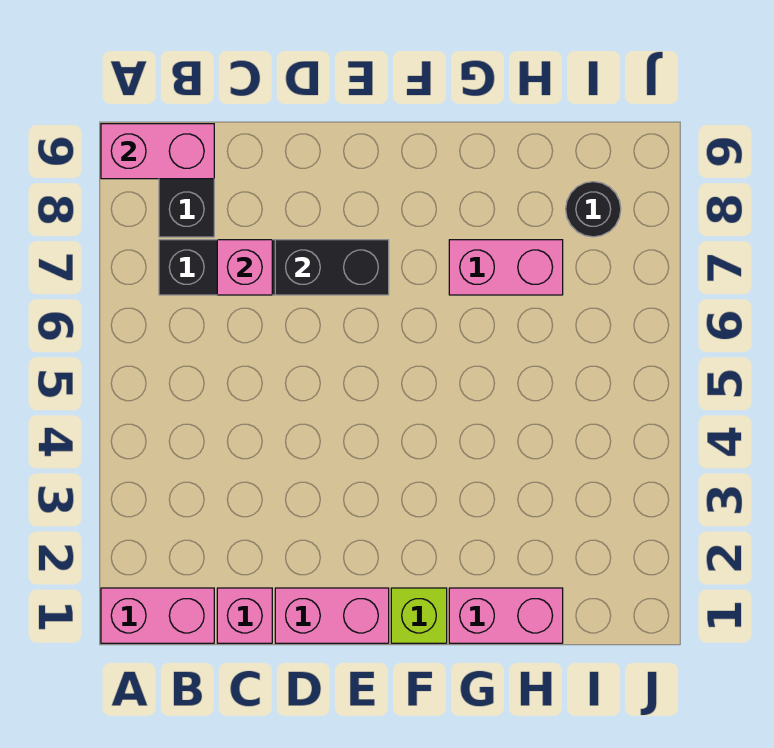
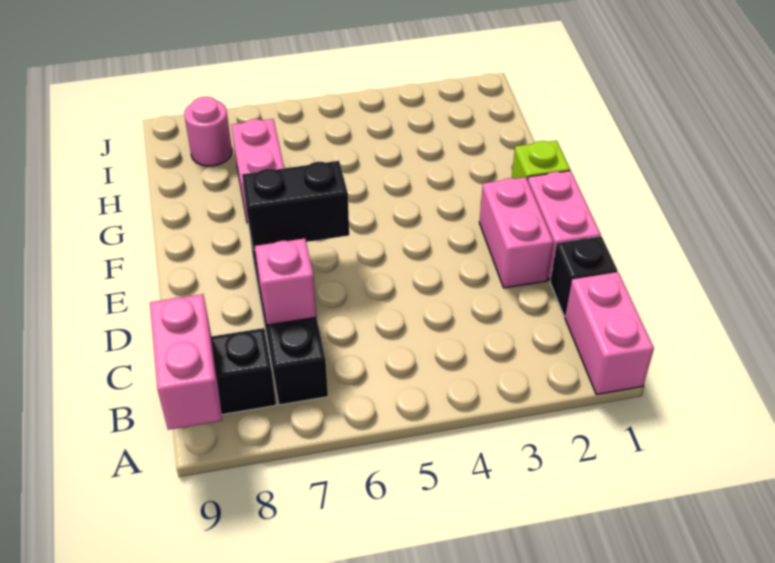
pink brick C1 level 1 -> black brick C1 level 1
black brick D7:E7 level 2 -> black brick E6:E7 level 2
pink brick G1:H1 level 1 -> pink brick D2:E2 level 1
black round brick I8 level 1 -> pink round brick I8 level 1

